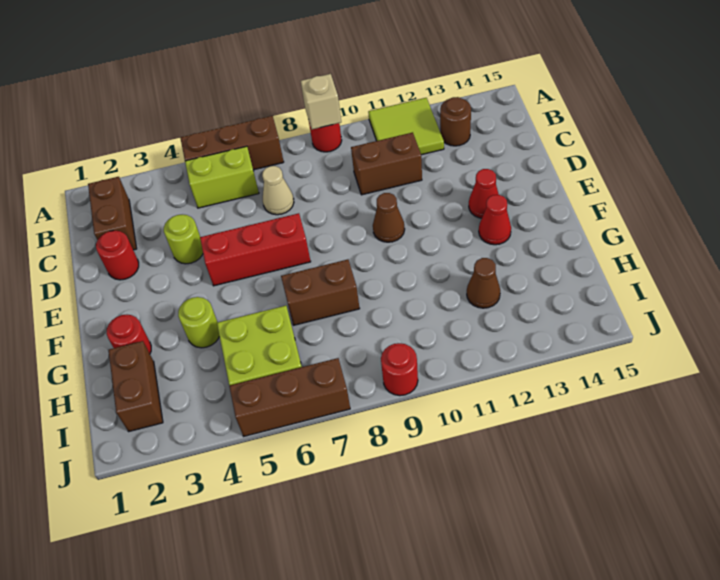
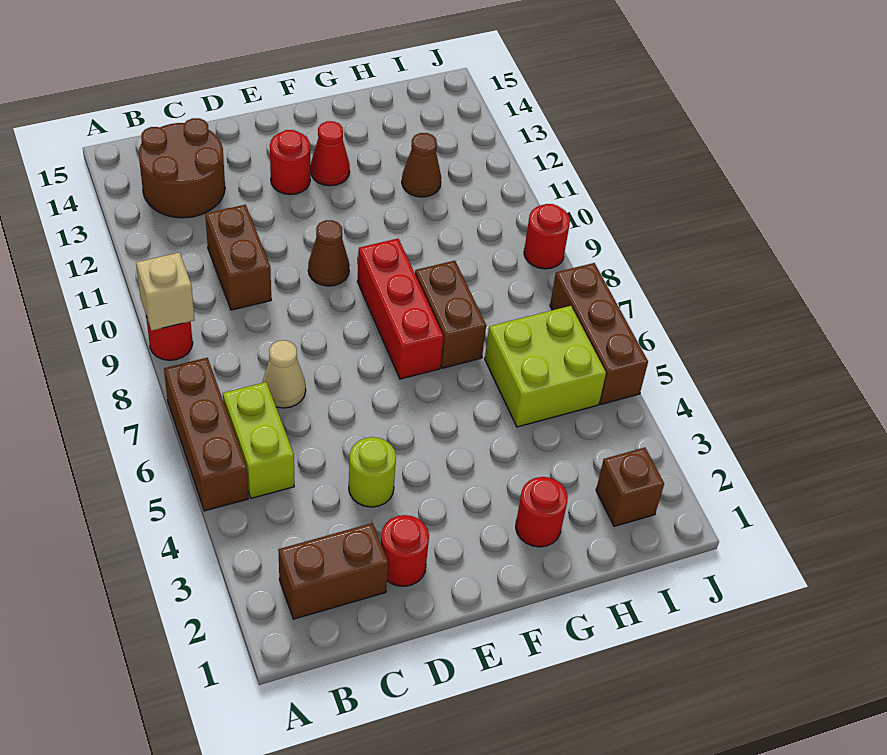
lime tile A11:B12 level 1 -> none
brown round brick B13 level 1 -> brown round brick B13:C14 level 1
red brick E5:E7 level 1 -> red brick F7:F9 level 1
red cone E13 level 1 -> red round brick E13 level 1
lime round brick G4 level 1 -> none
brown brick H2:I2 level 1 -> brown brick I2 level 1

